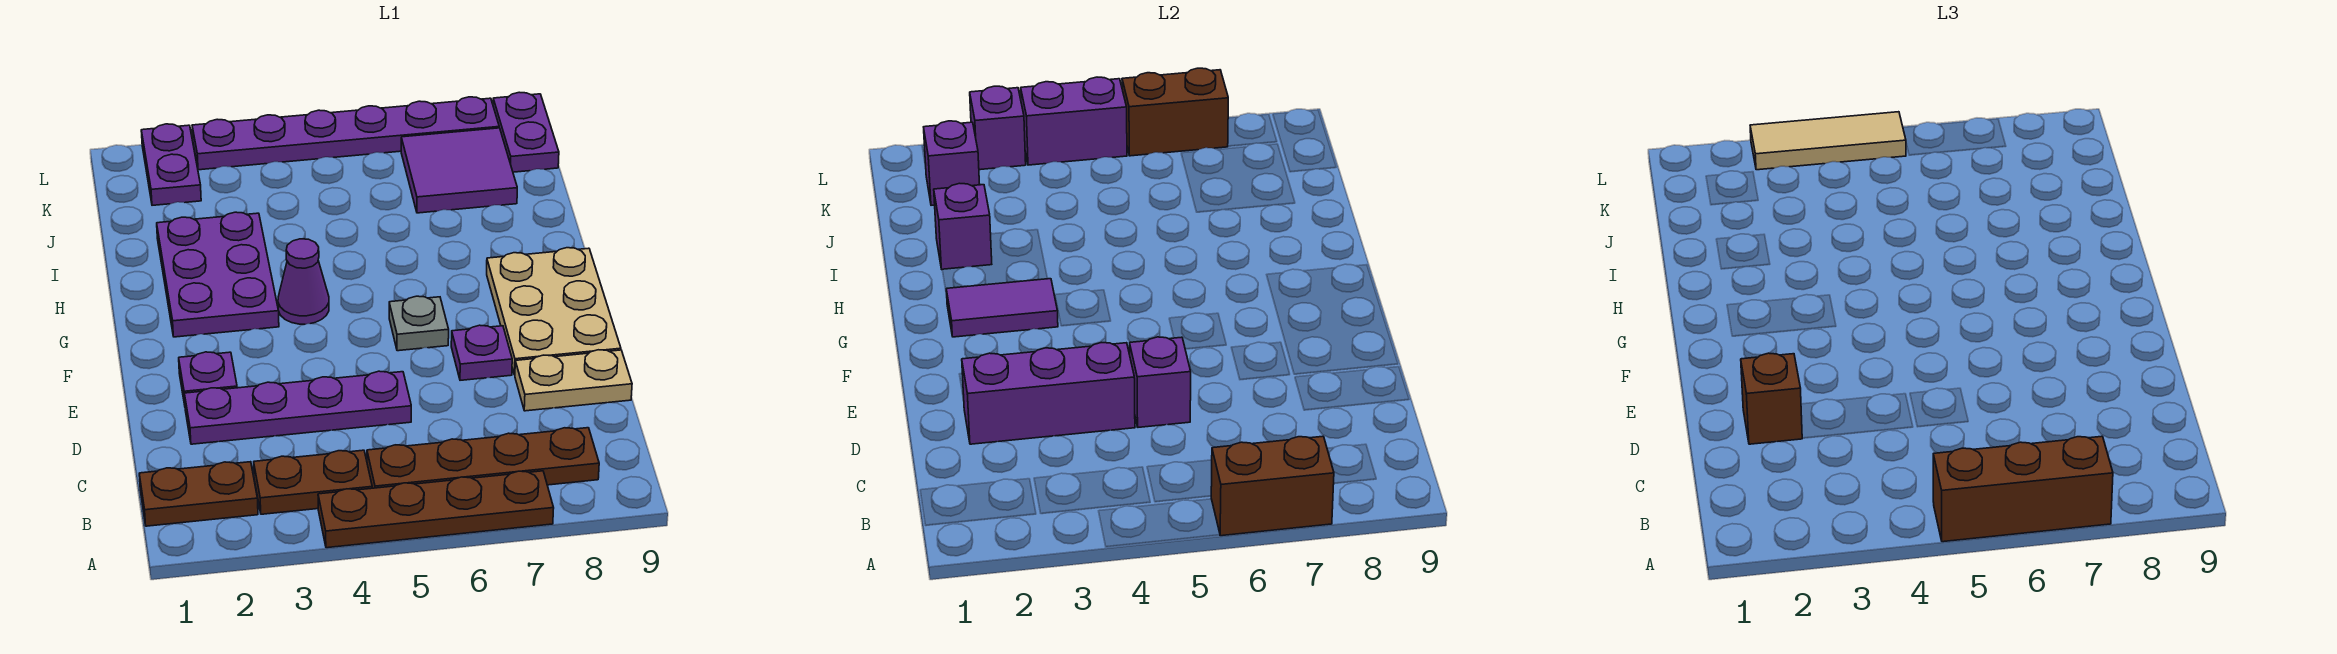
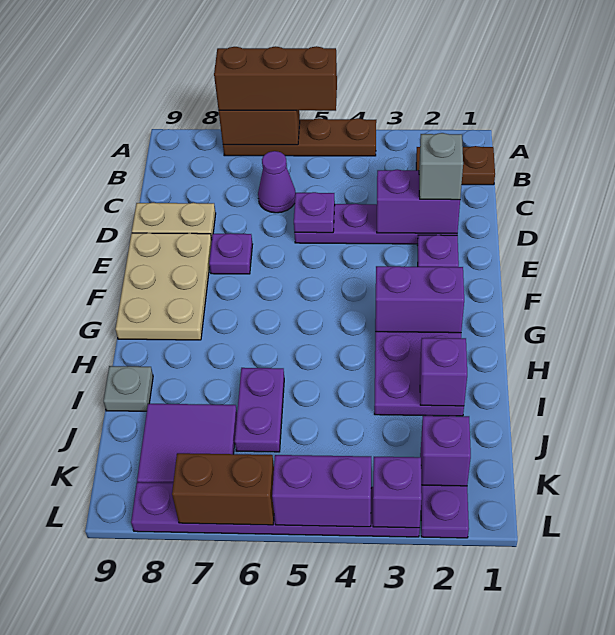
brown plate B3:B4 level 1 -> none
brown plate B5:B8 level 1 -> none
purple brick D2:D4 level 2 -> purple brick D2:D3 level 2
brown brick D2 level 3 -> grey brick D2 level 3
purple brick D5 level 2 -> purple plate D5 level 2
grey plate F6 level 1 -> grey plate I9 level 1
purple tile G2:G3 level 2 -> purple brick G2:G3 level 2
purple cone G4 level 1 -> purple cone C6 level 1
purple plate K9:L9 level 1 -> purple plate I6:J6 level 1
tan tile L3:L5 level 3 -> none

